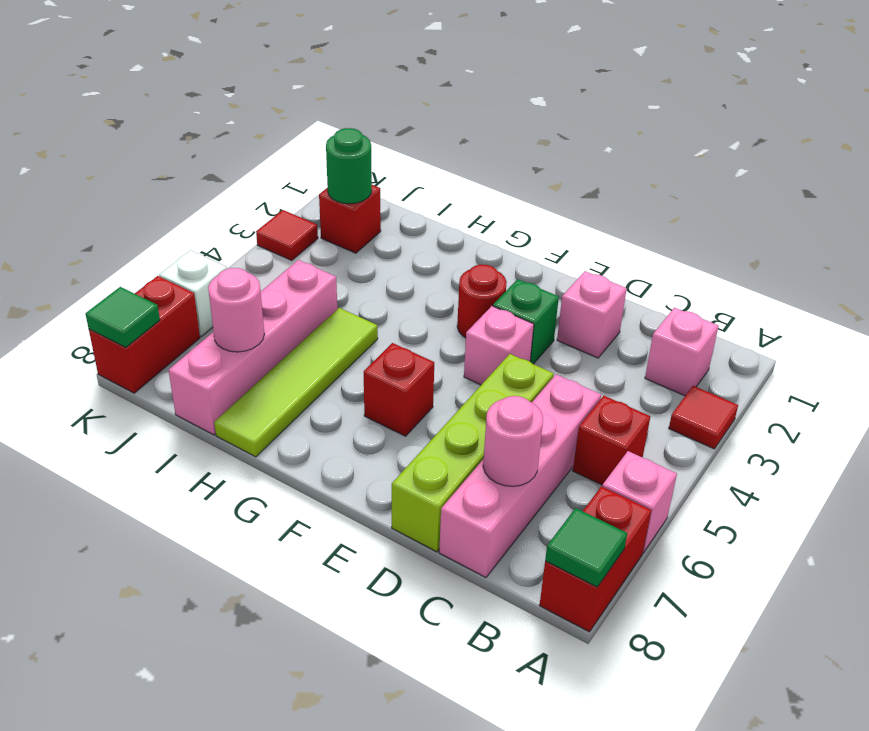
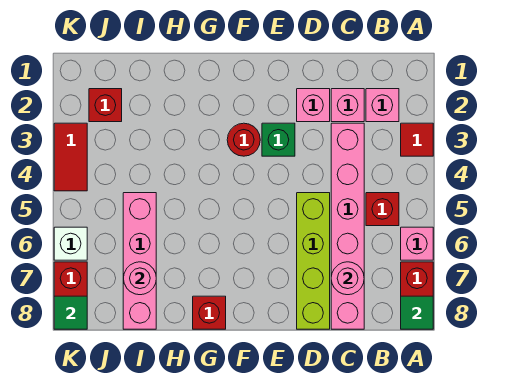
pink brick C5:C8 level 1 -> pink brick C3:C8 level 1
pink brick E4 level 1 -> pink brick C2 level 1
red brick F6 level 1 -> red brick G8 level 1
lime tile H5:H8 level 1 -> none
green round brick J2 level 2 -> none
red tile K3 level 1 -> red tile K3:K4 level 1

